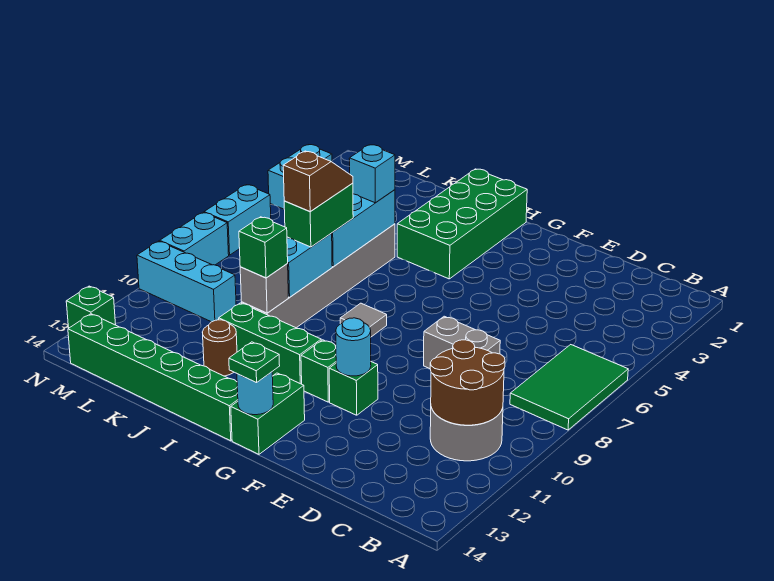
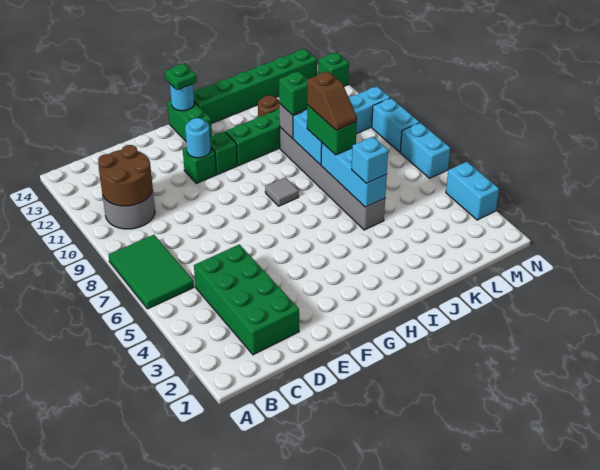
grey brick D8:E8 level 1 -> none
green brick H1:I4 level 1 -> green brick C2:D5 level 1

